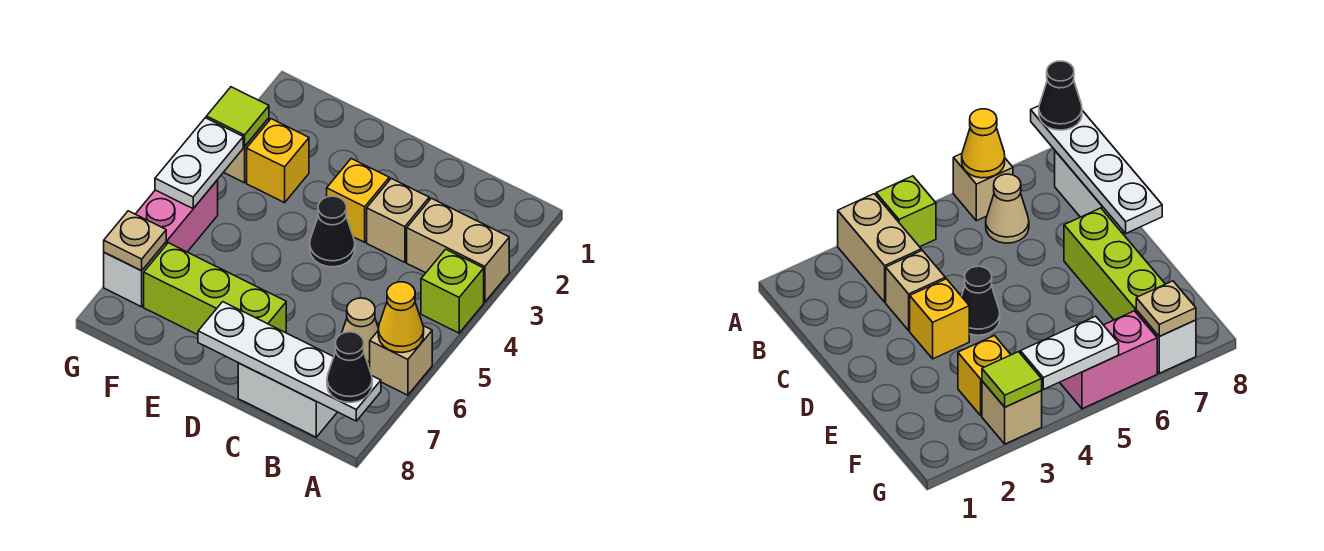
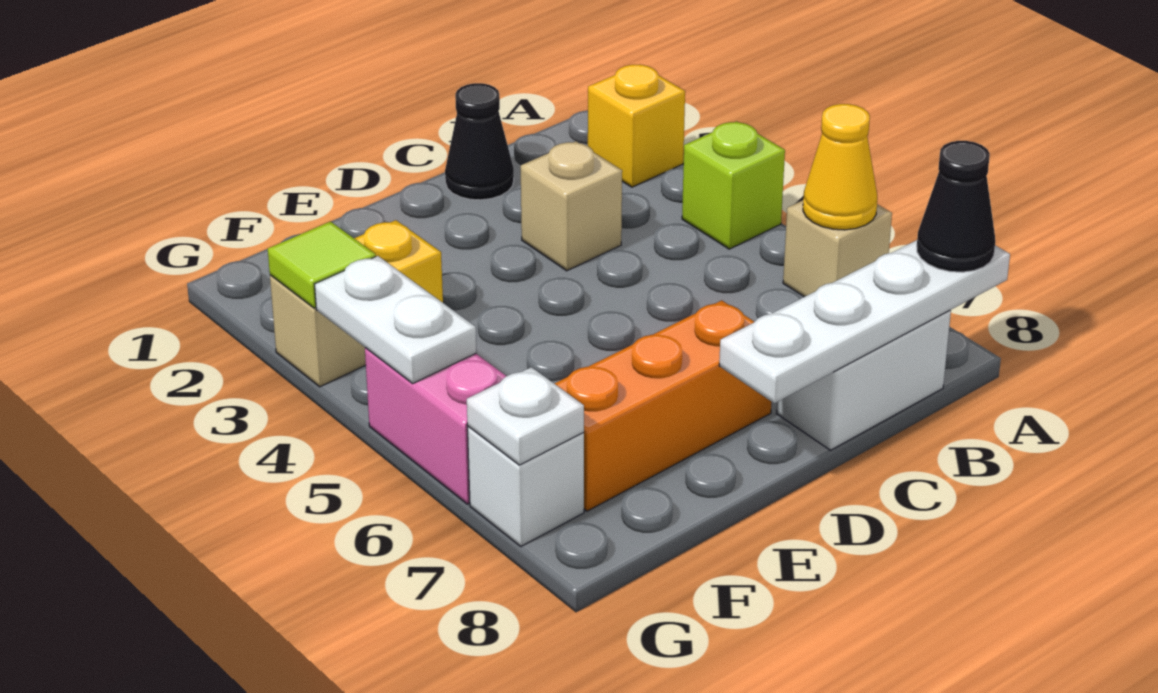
tan brick A3:B3 level 1 -> none
tan cone B6 level 1 -> none
yellow brick D3 level 1 -> yellow brick A2 level 1
black cone D4 level 1 -> black cone C1 level 1
lime brick D7:F7 level 1 -> orange brick D7:F7 level 1
tan plate G7 level 2 -> white plate G7 level 2

